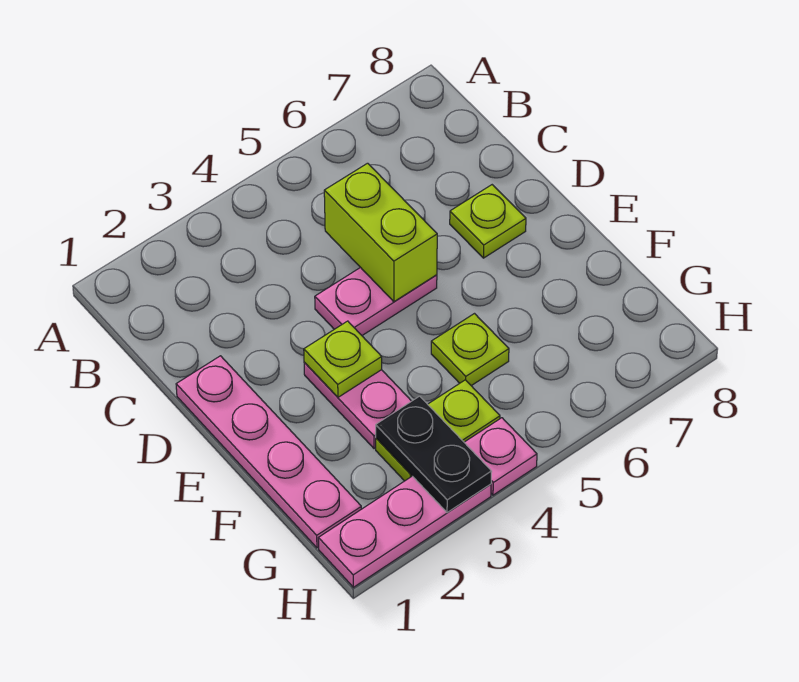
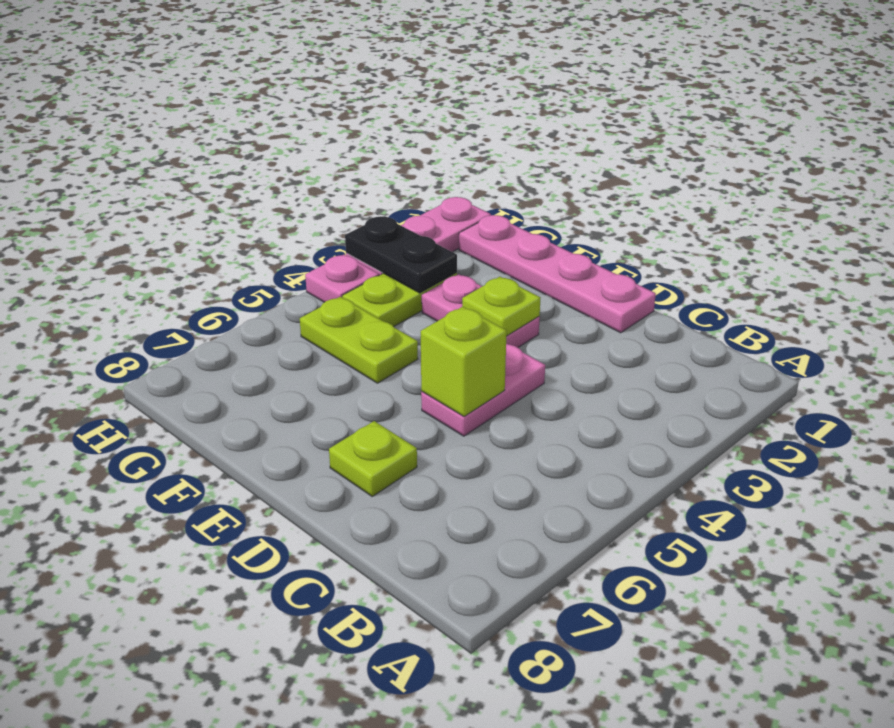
lime brick C5:D5 level 2 -> lime brick D5 level 2
lime plate F5 level 1 -> lime plate F5:G5 level 1

